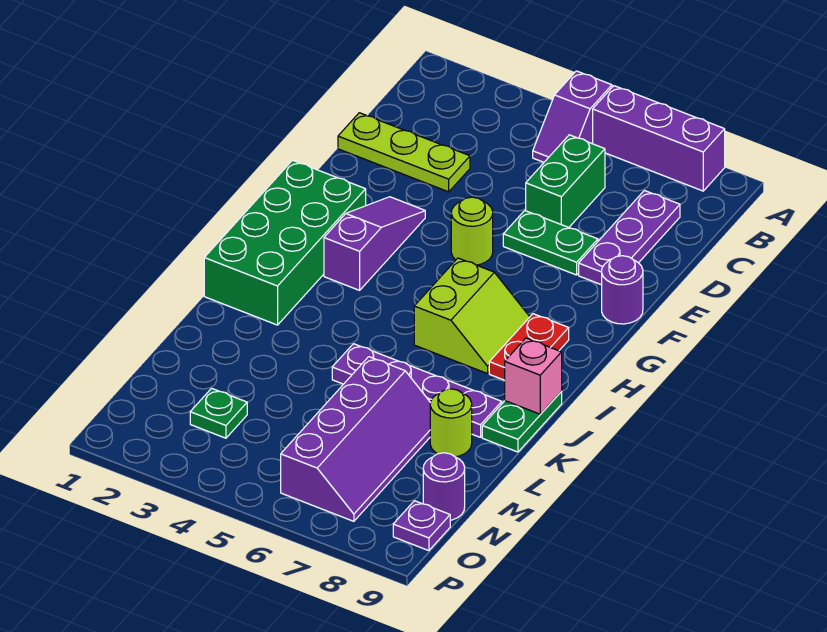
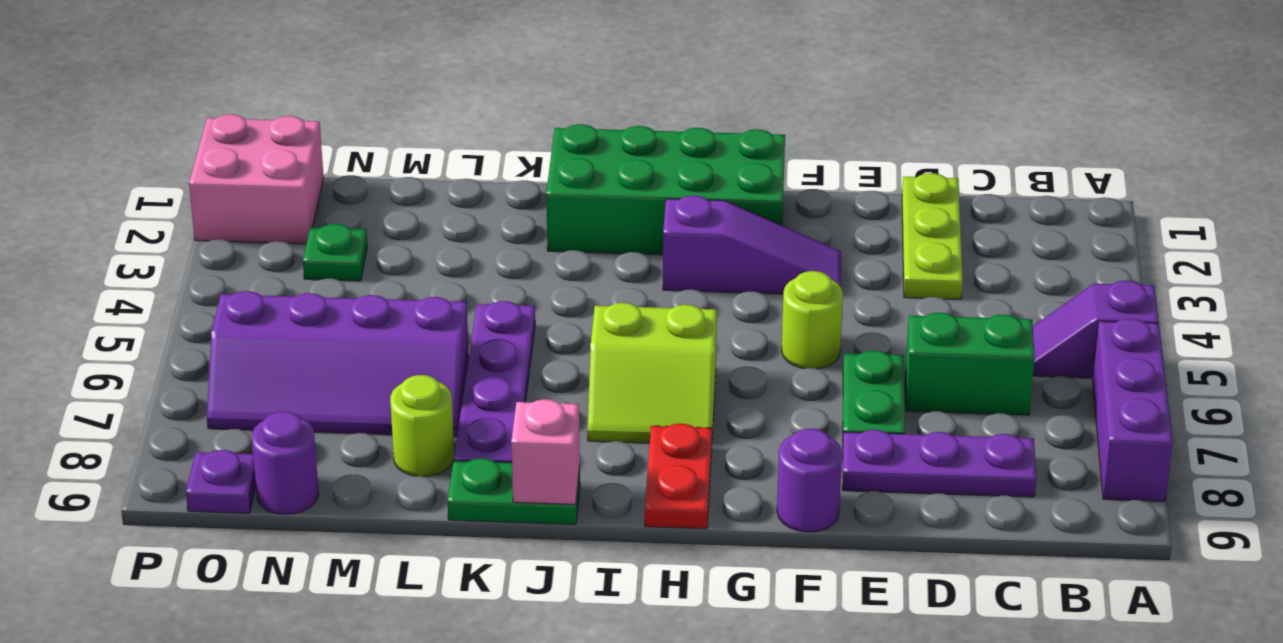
red plate H8:I8 level 1 -> red plate H8:H9 level 1
none -> pink brick O1:P2 level 1

